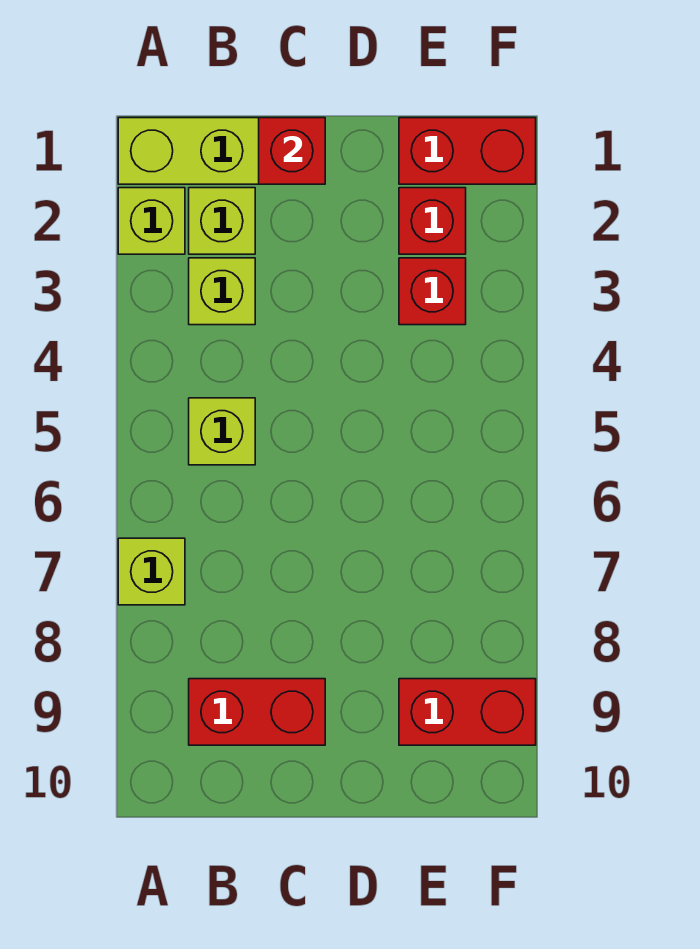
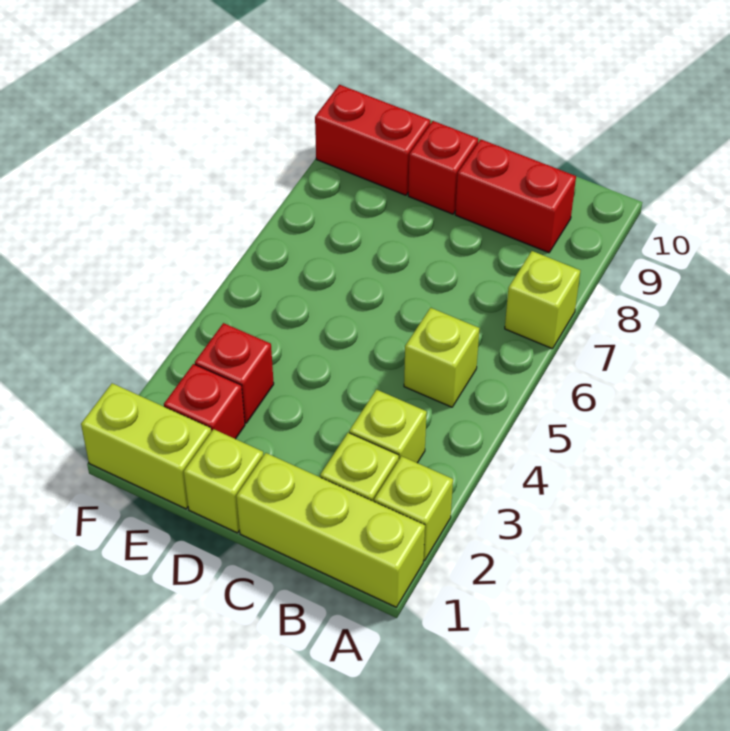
red brick C1 level 2 -> red brick D9 level 1
none -> lime brick D1 level 1
red brick E1:F1 level 1 -> lime brick E1:F1 level 1

